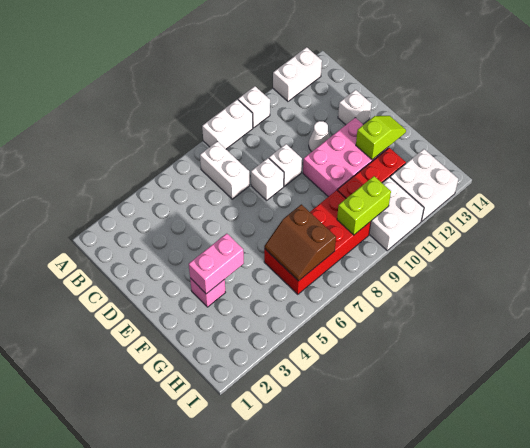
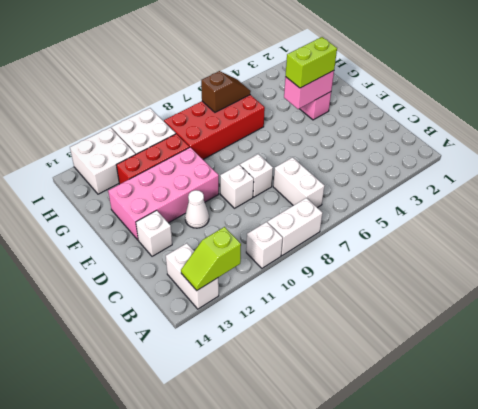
white brick A12:A13 level 1 -> white brick A13:B13 level 1
pink brick E10:F12 level 1 -> pink brick E10:F13 level 1
lime slope F12:F13 level 2 top 12 -> lime slope A12:A13 level 2 top 12
brown slope G6:H7 level 2 top 7 -> brown slope H6:H7 level 2 top 7
lime brick H9:H10 level 2 -> lime brick F3:F4 level 3

